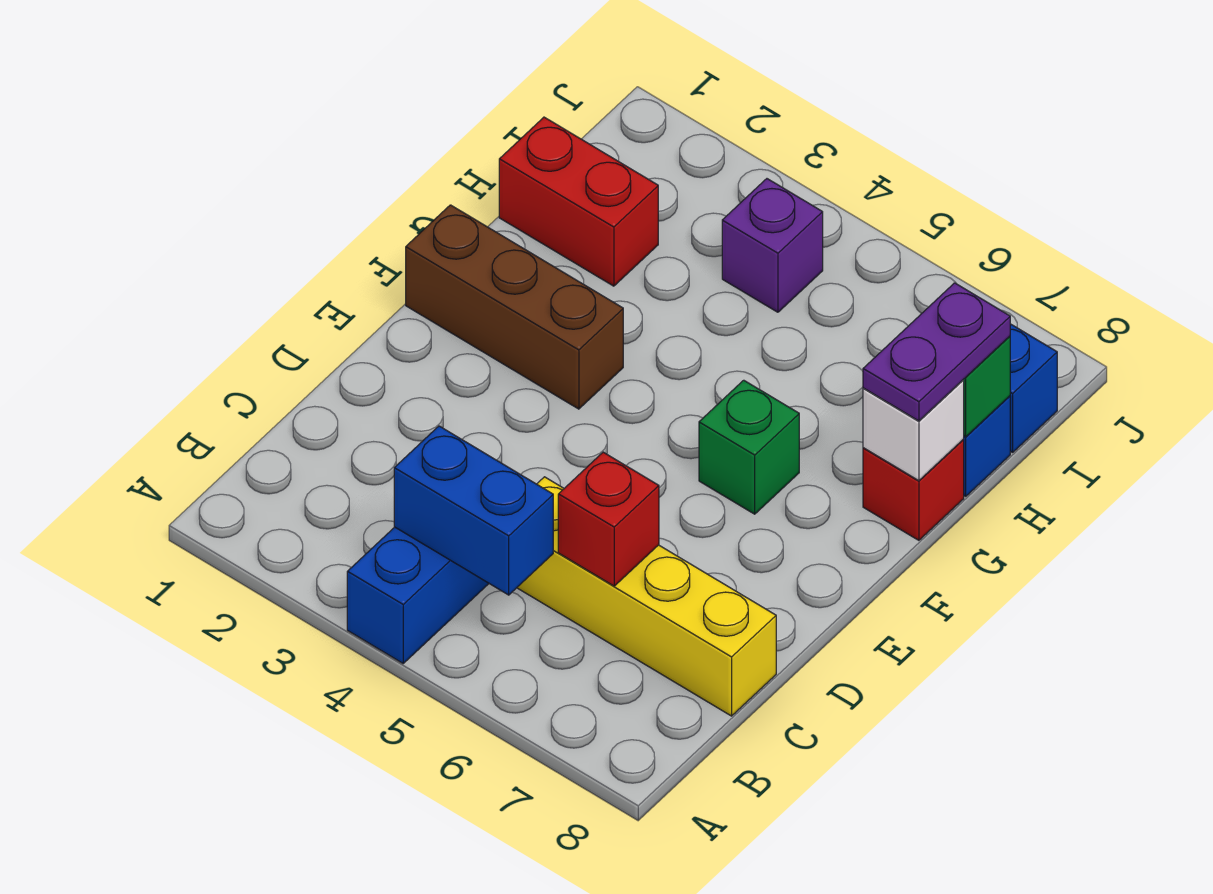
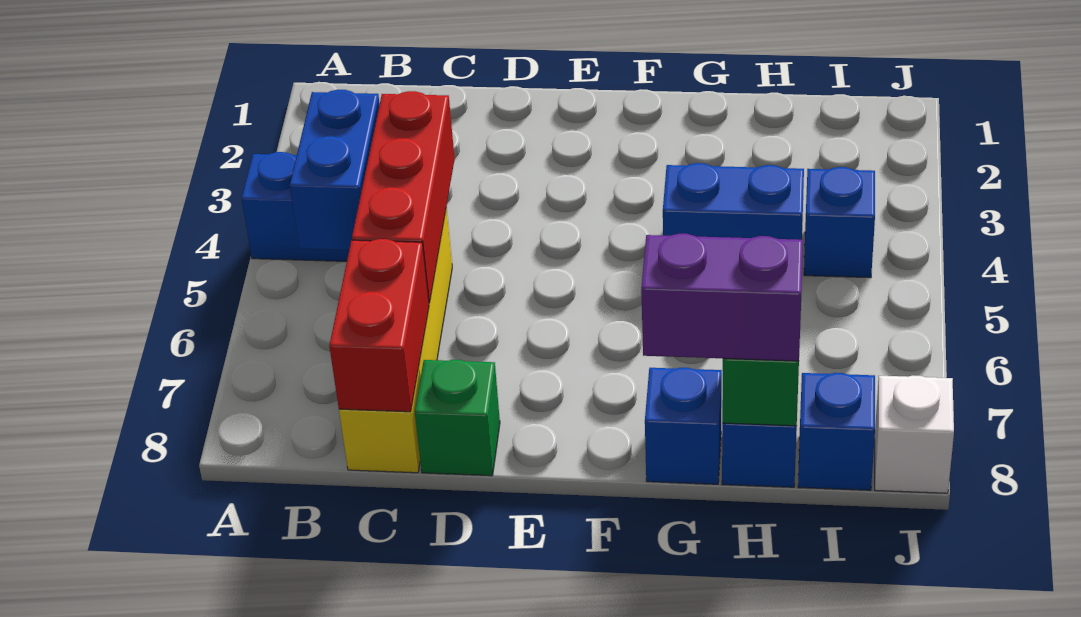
red brick C6 level 2 -> red brick C4:C6 level 2
brown brick F1:F3 level 1 -> none
green brick F6 level 1 -> green brick D8 level 1
none -> blue brick G4:H4 level 1
red brick G8 level 1 -> blue brick G8 level 1
white brick G8 level 2 -> white brick J8 level 1
purple plate G8:H8 level 3 -> purple brick G8:H8 level 3
red brick H1:H2 level 1 -> red brick C7:C8 level 2
purple brick I4 level 1 -> blue brick I4 level 1

